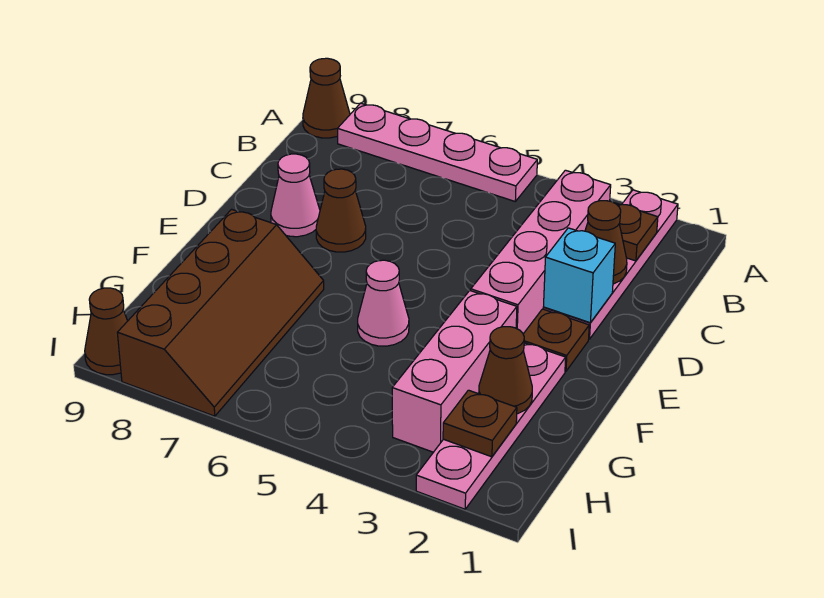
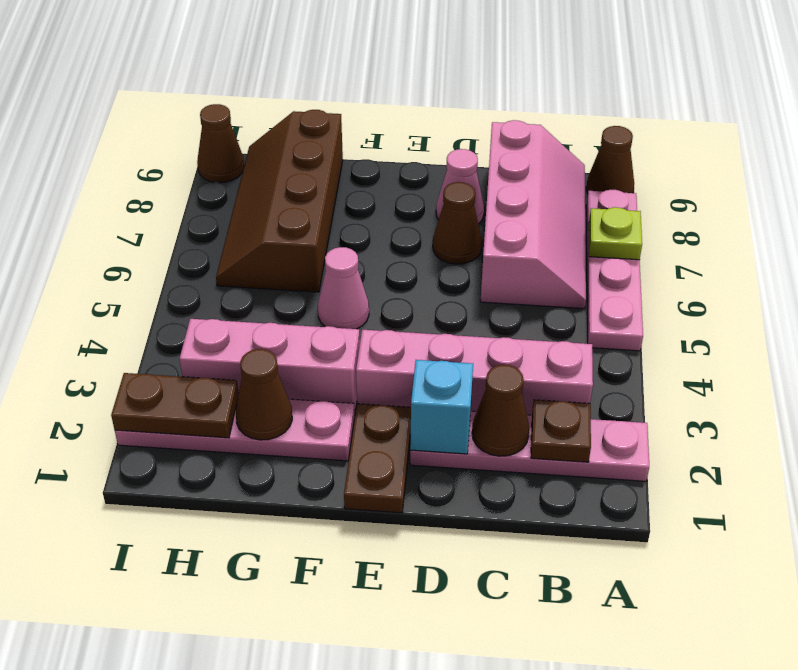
none -> lime plate A7 level 2
none -> pink slope B6:C9 level 1 top C
brown plate E2 level 1 -> brown plate E1:E2 level 1
brown slope F7:I8 level 1 top 8 -> brown slope G6:H9 level 1 top G
brown plate H2 level 2 -> brown plate H2:I2 level 2

